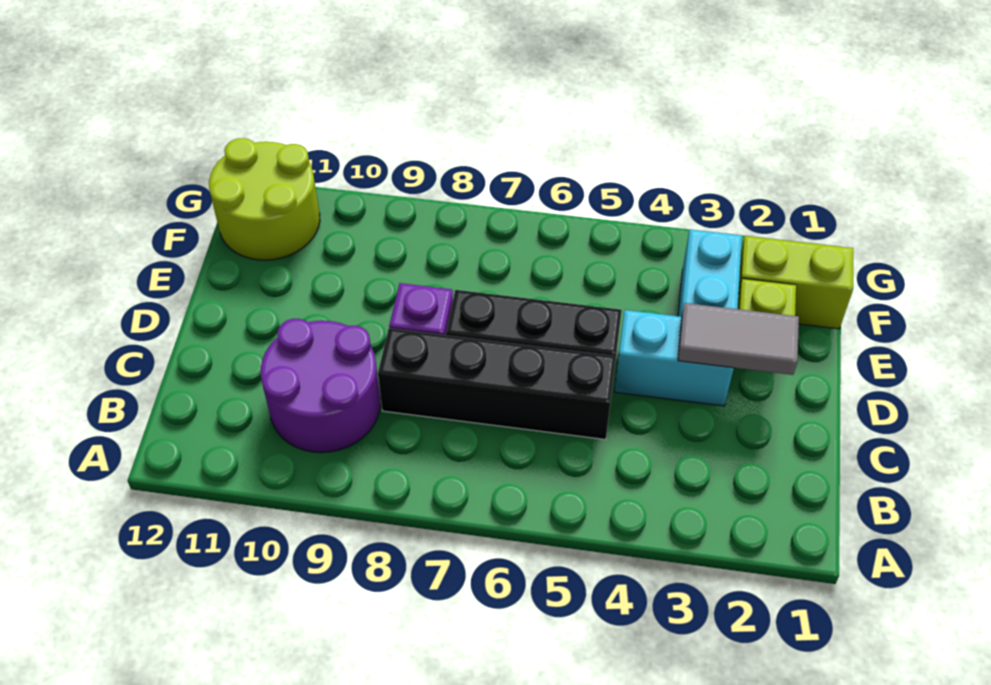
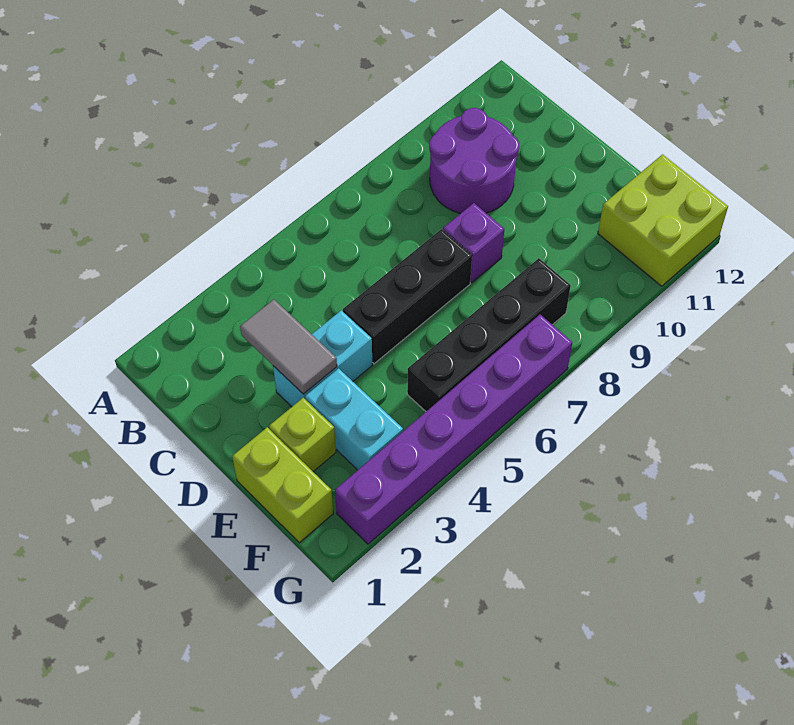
black brick C5:C8 level 1 -> black brick F5:F8 level 1
grey tile D2:D3 level 2 -> grey tile C3:D3 level 2
lime brick F1:F2 level 1 -> lime brick E1:F1 level 1
lime round brick F11:G12 level 1 -> lime brick F11:G12 level 1
none -> purple brick G2:G7 level 1

